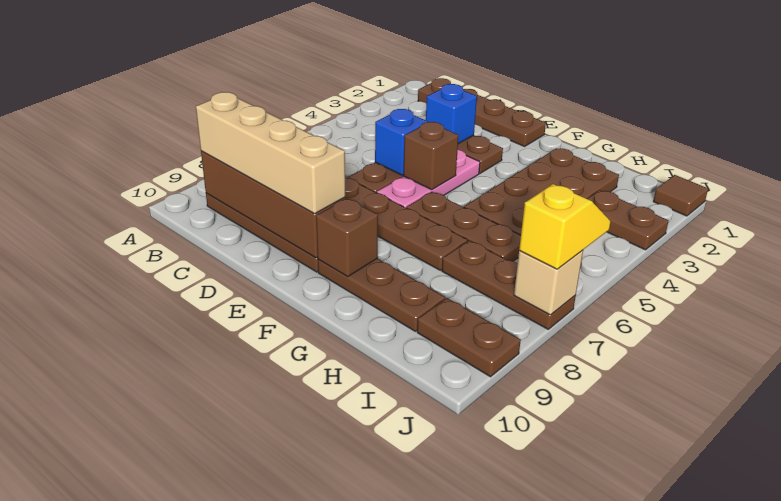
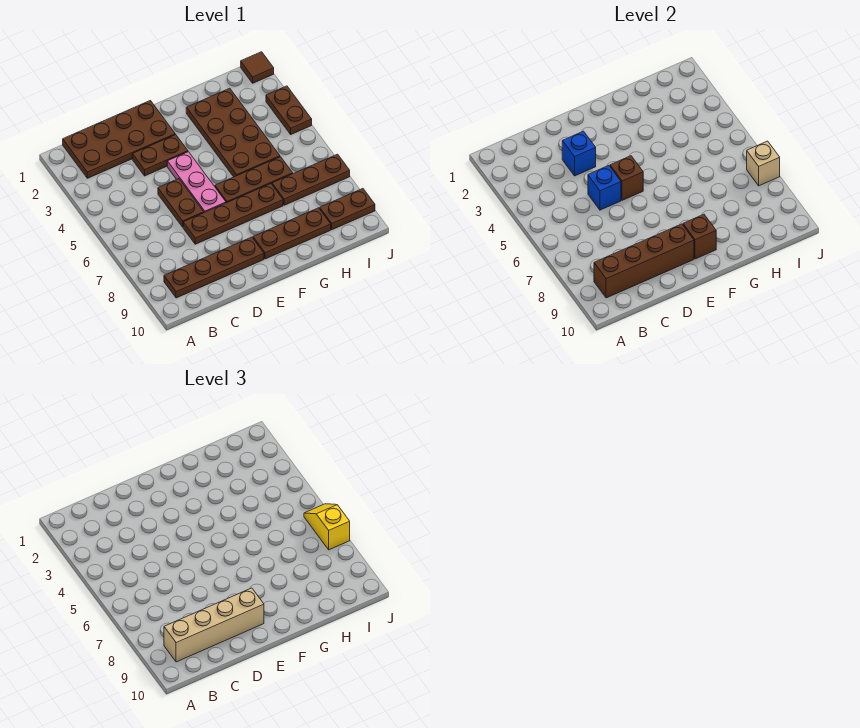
brown plate B1:E1 level 1 -> brown plate B1:E2 level 1
brown plate I3:J3 level 1 -> brown plate J3:J4 level 1

